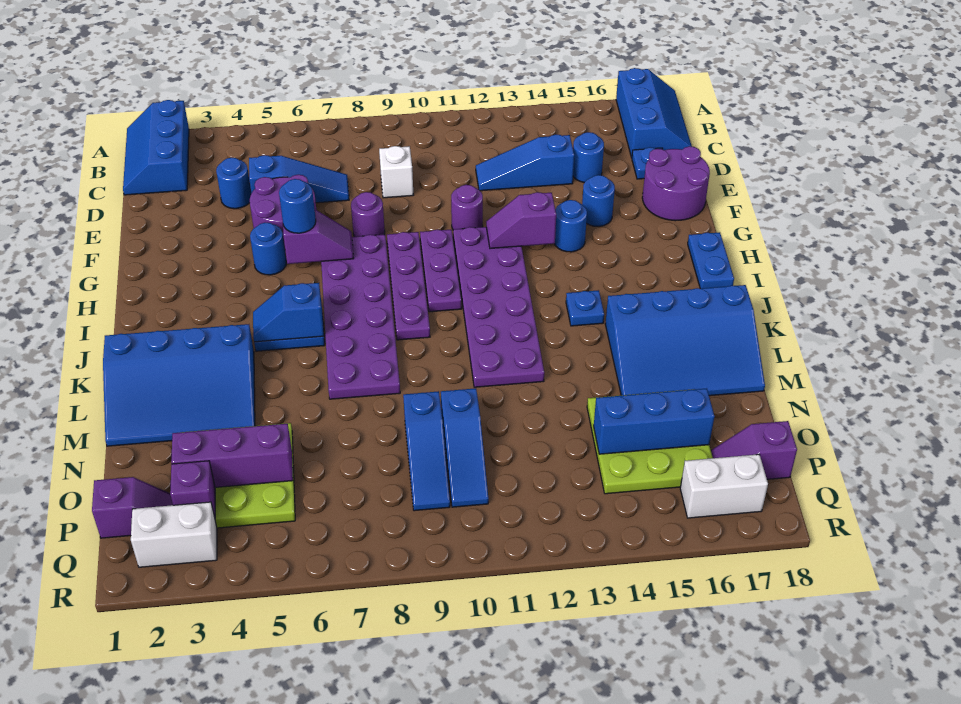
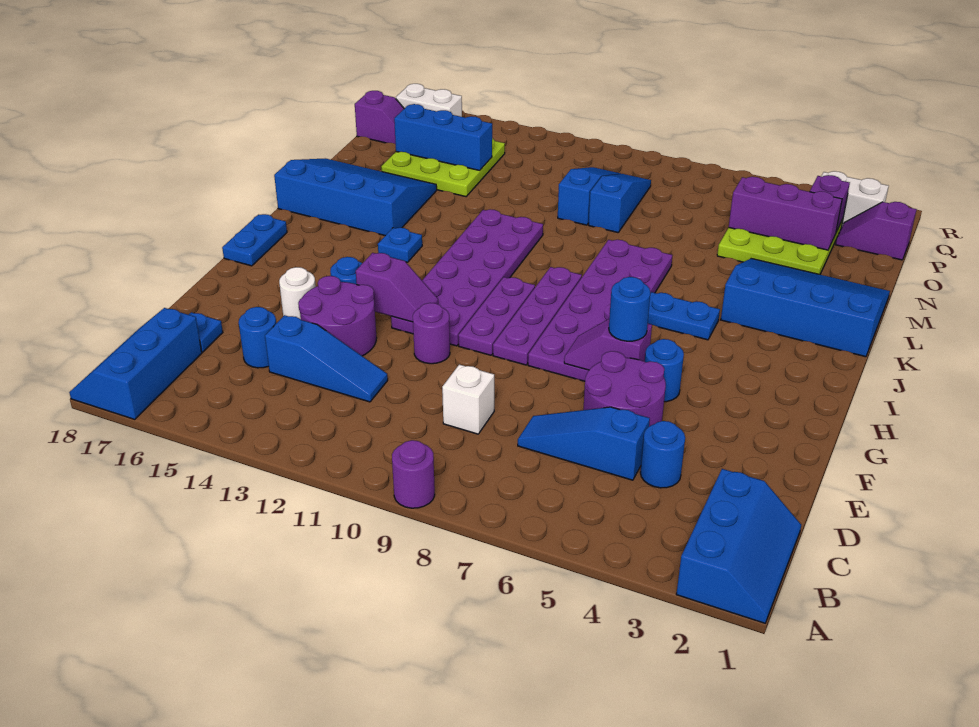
purple round brick E17:F18 level 1 -> purple round brick E13:F14 level 1
purple round brick F8 level 1 -> purple round brick A9 level 1
blue round brick F15 level 1 -> white round brick F15 level 1
blue slope J5:J6 level 2 top 6 -> none

